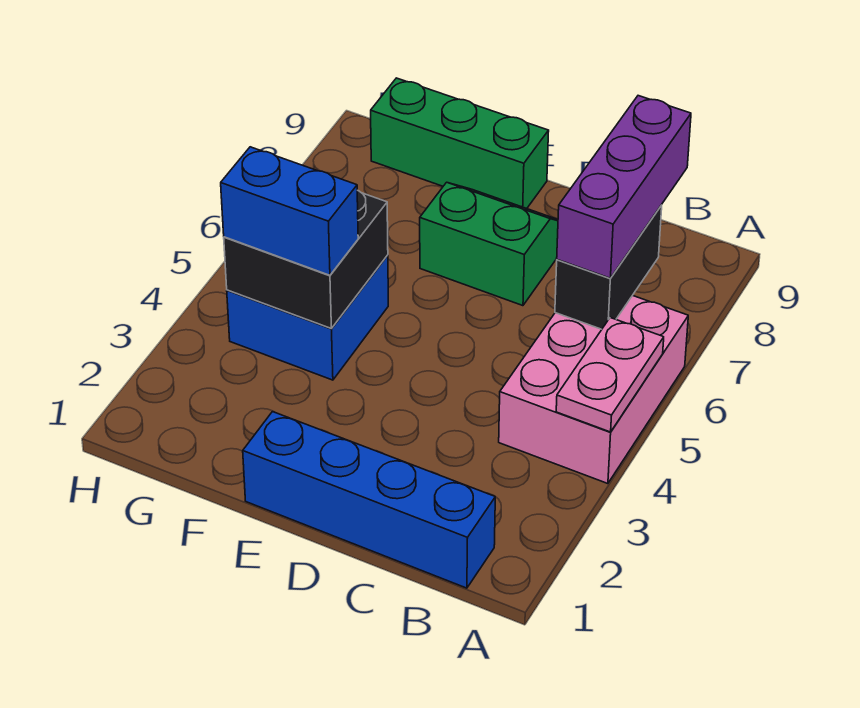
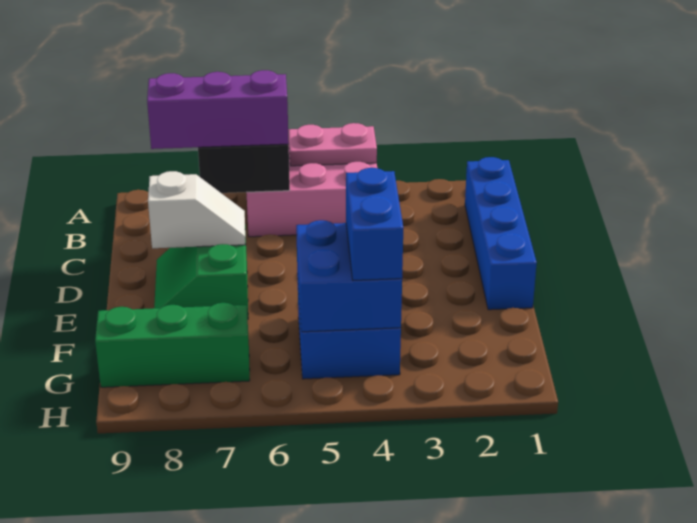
none -> white slope D7:D8 level 2 top 8
green brick E9:G9 level 1 -> green brick G7:G9 level 1
black brick F4:G5 level 2 -> blue brick F4:G5 level 2

